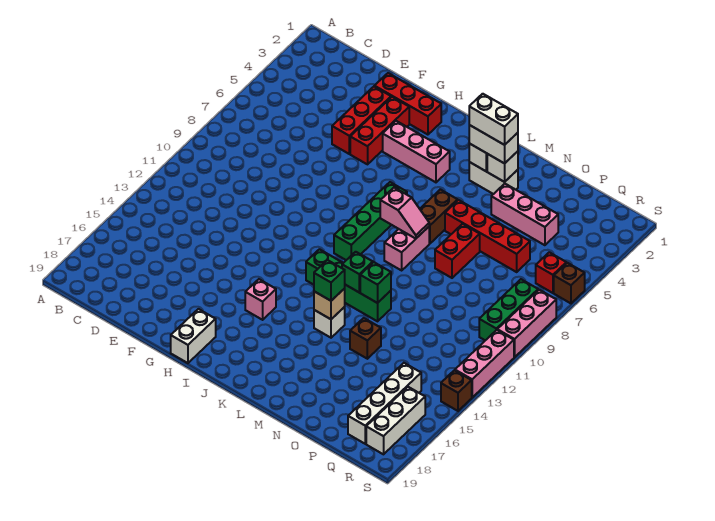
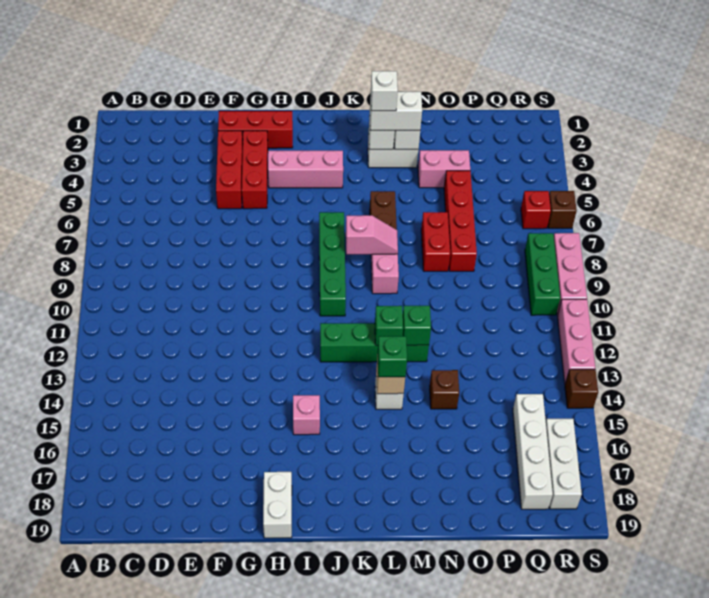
white brick L3:M3 level 4 -> white brick L3 level 4
red brick M6:P6 level 1 -> red brick O5:O8 level 1
pink brick N4:P4 level 1 -> pink brick N4:O4 level 1

